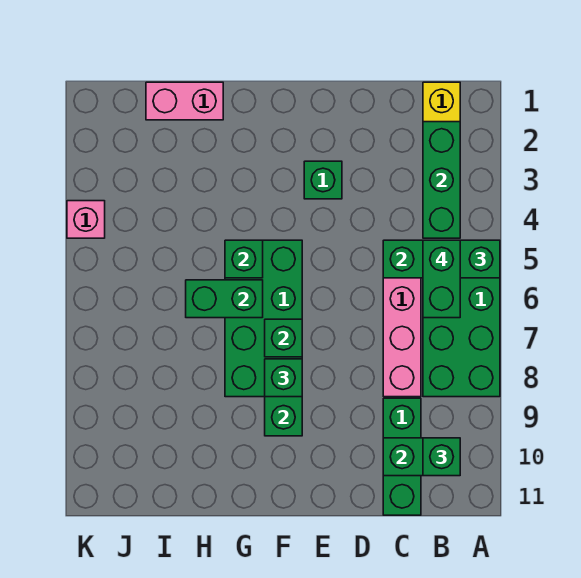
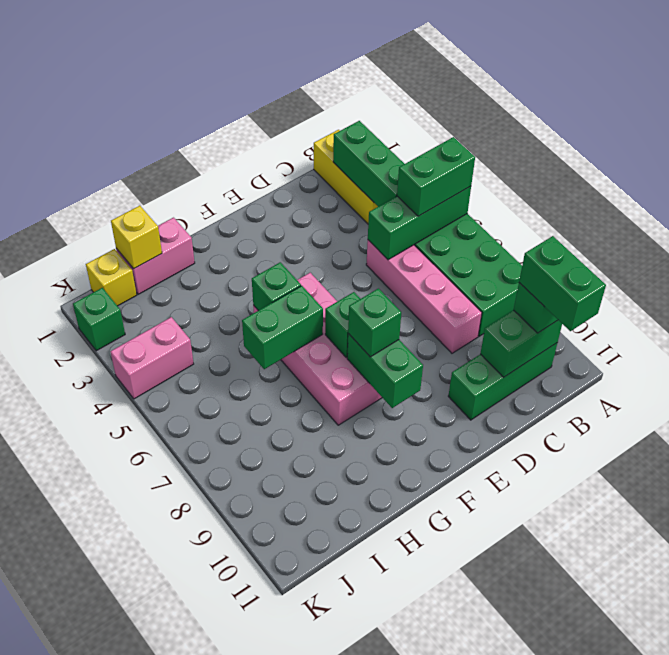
green brick B5:B6 level 4 -> green brick B10:B11 level 4
green brick C9:C11 level 1 -> green brick B10:D10 level 1
green brick E3 level 1 -> green brick K2 level 1
green brick F5:G8 level 1 -> pink brick F5:G8 level 1
none -> yellow brick I1 level 2
none -> yellow brick J1 level 1
pink brick K4 level 1 -> pink brick J4:K4 level 1

